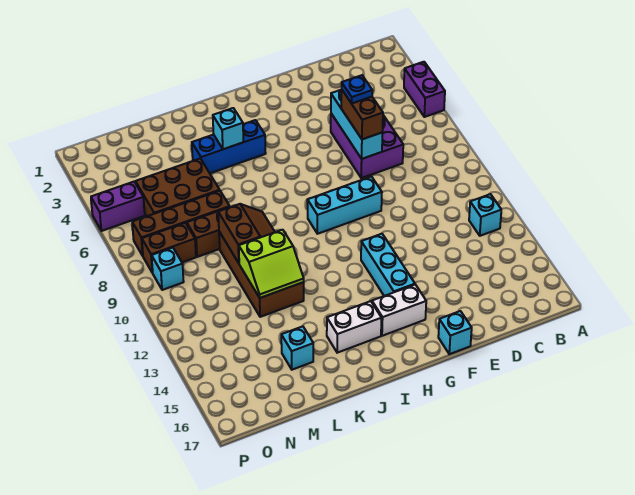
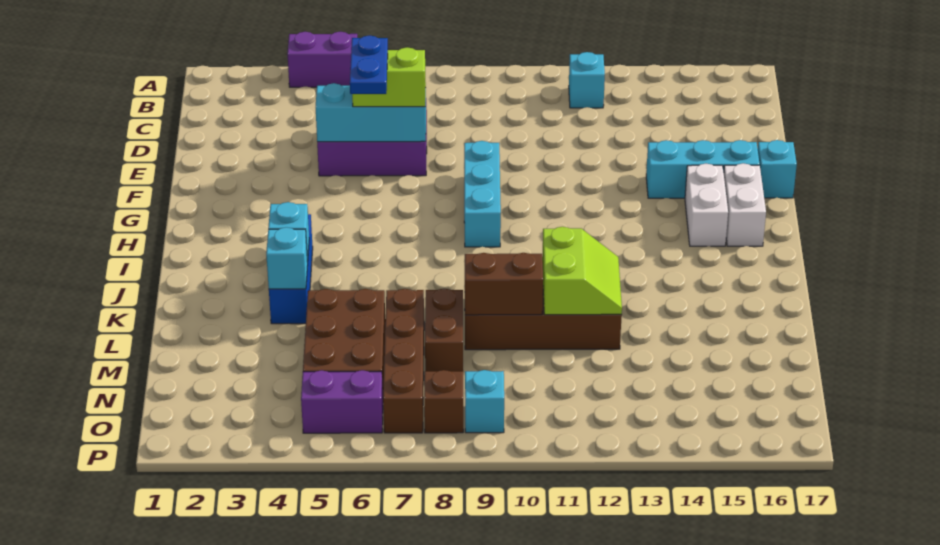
brown brick E6:E7 level 3 -> lime brick E6:E7 level 3
blue plate E6 level 4 -> blue plate E6:F6 level 4
cyan brick G12:G14 level 1 -> cyan brick F14:F16 level 1
white brick I15:J15 level 1 -> white brick G16:H16 level 1
cyan brick L15 level 1 -> cyan brick K4 level 2
brown brick N8:O8 level 1 -> brown brick O8 level 1
purple brick O5:P5 level 1 -> purple brick O5:O6 level 1

